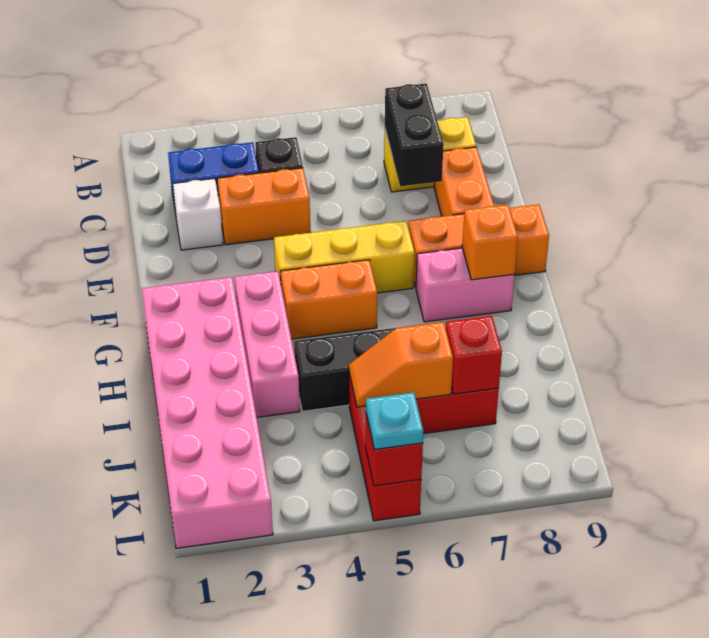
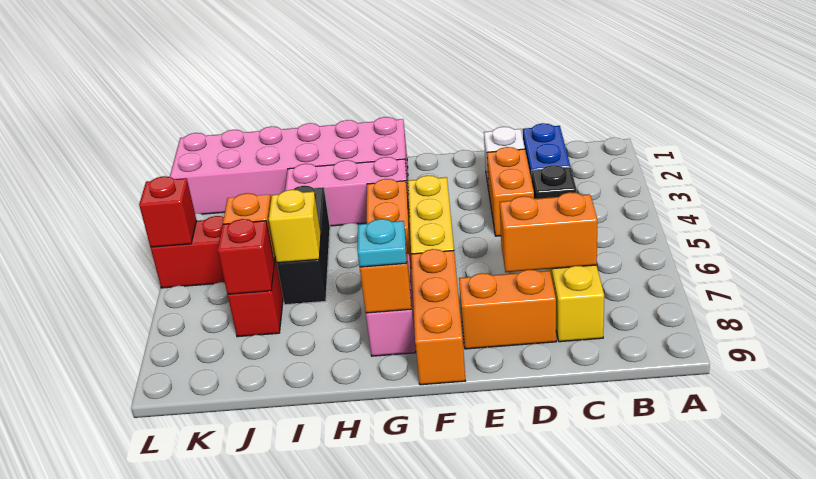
black brick C7:D7 level 2 -> orange brick C7:D7 level 2
none -> yellow brick I6 level 2
cyan plate L5 level 3 -> cyan plate G8 level 3

